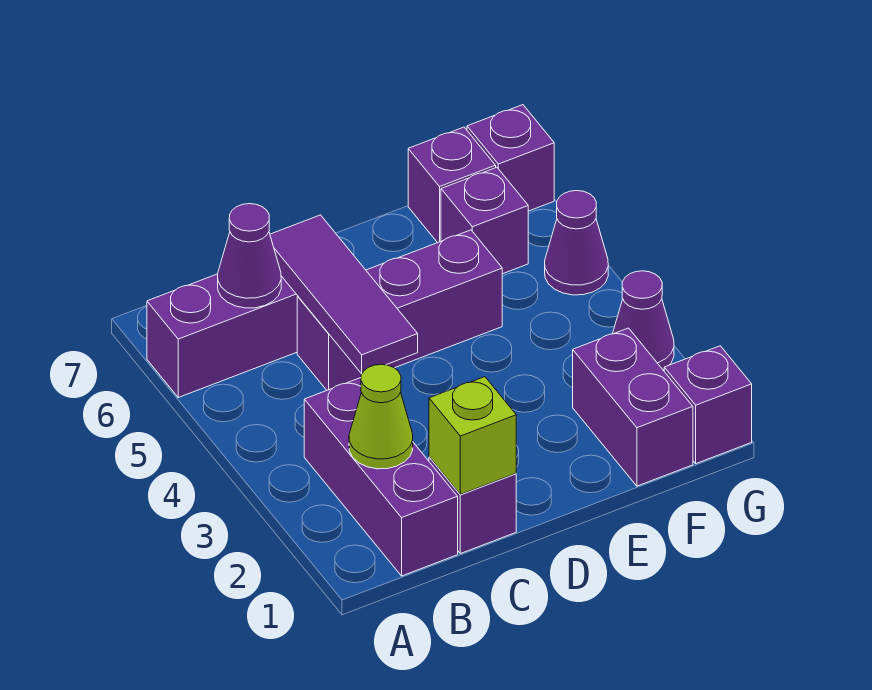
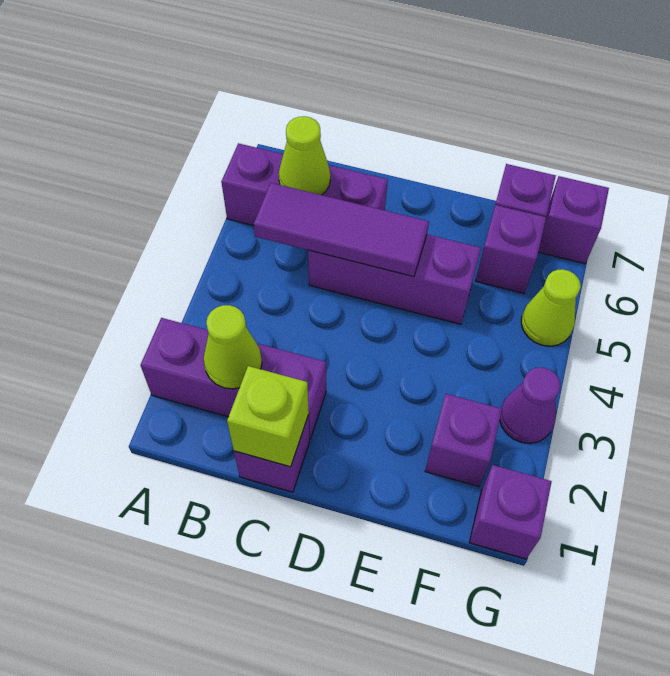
purple brick B1:B3 level 1 -> purple brick A2:C2 level 1
purple cone B6 level 2 -> lime cone B6 level 2
purple tile C4:C6 level 2 -> purple tile B5:D5 level 2
purple brick F1:F2 level 1 -> purple brick F2 level 1
purple cone G5 level 1 -> lime cone G5 level 1

